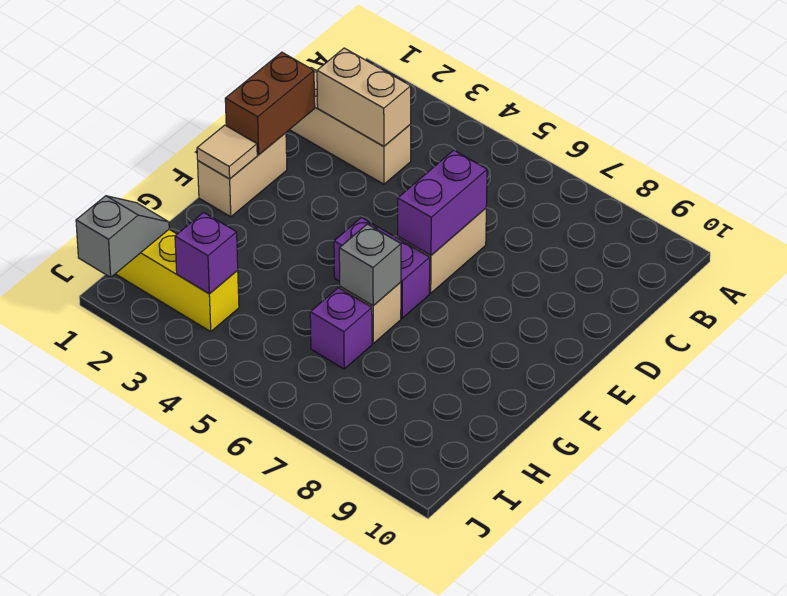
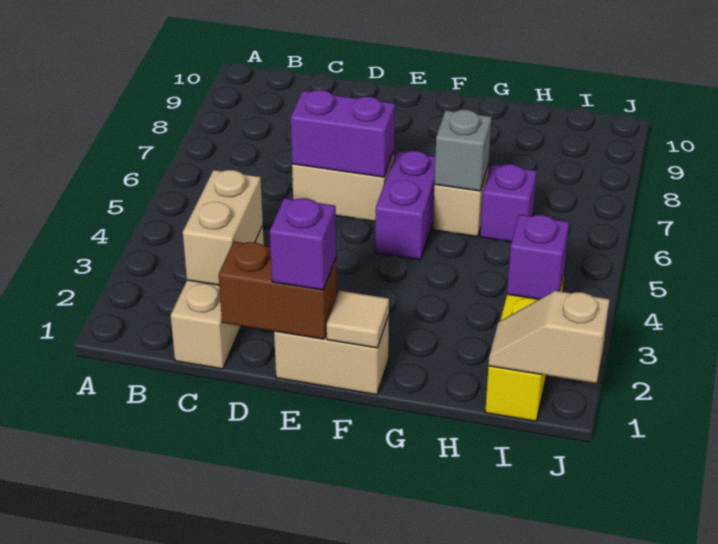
none -> purple brick E1 level 3
grey slope I1:J1 level 2 top J -> tan slope I1:J1 level 2 top J

